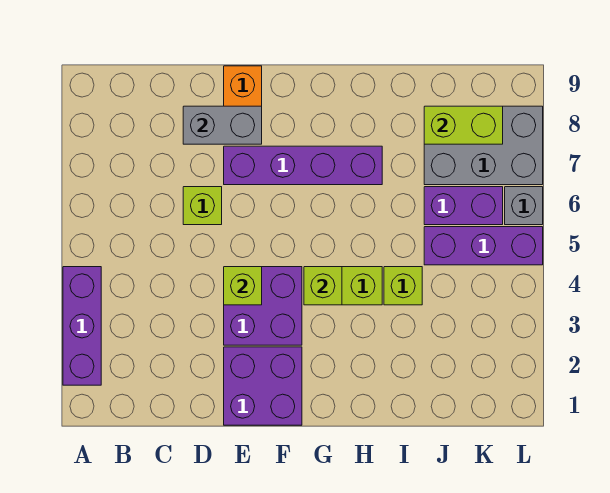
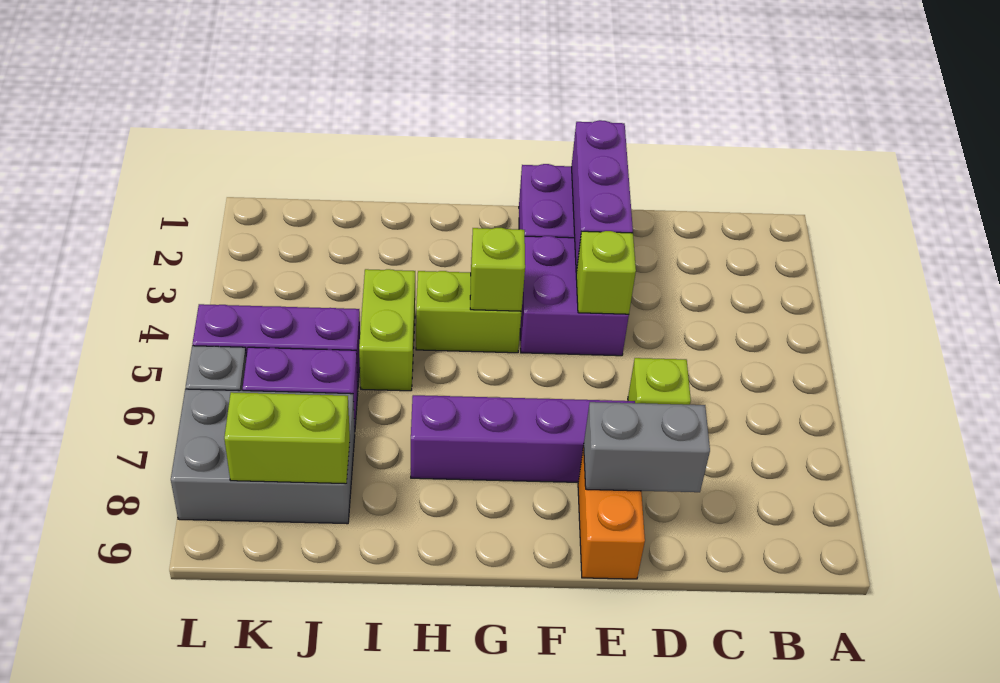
purple brick A2:A4 level 1 -> purple brick E1:E3 level 2
lime brick I4 level 1 -> lime brick I4:I5 level 1

